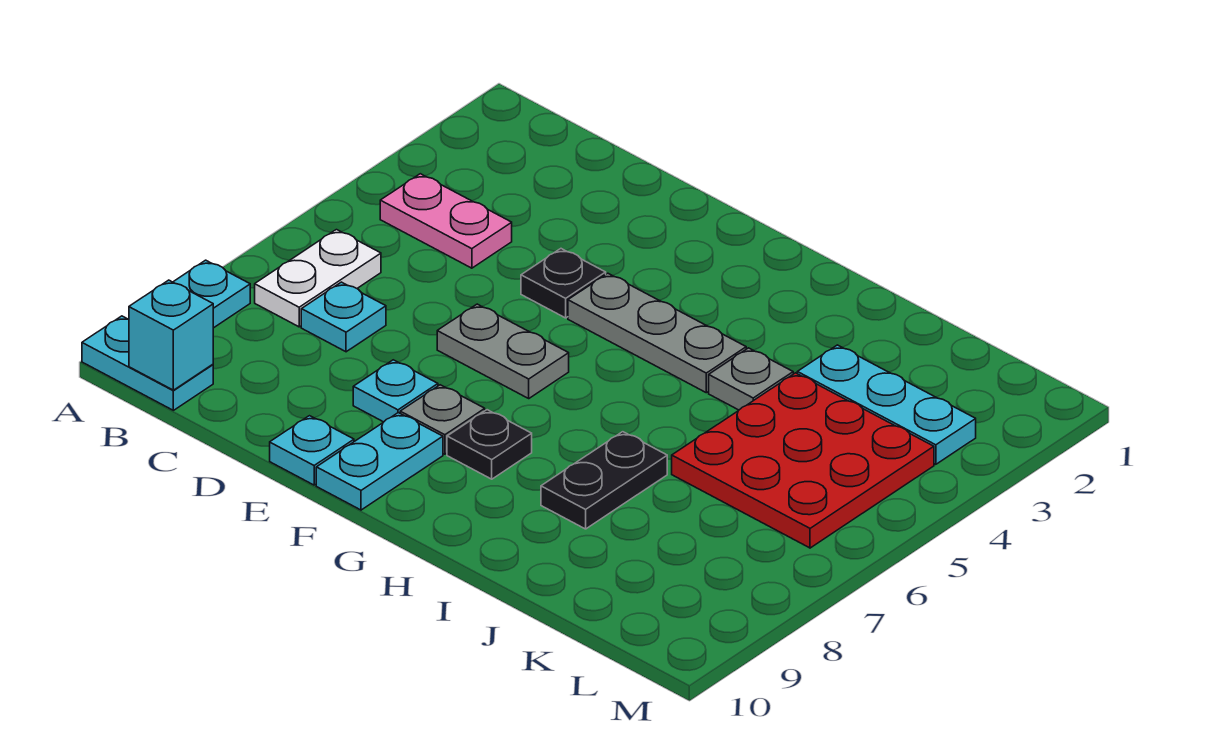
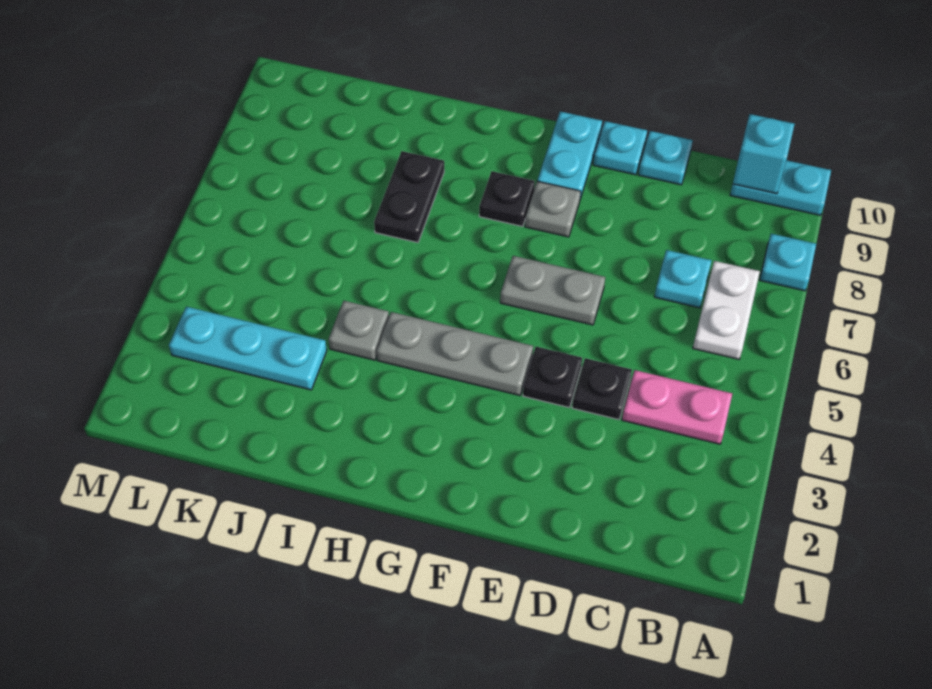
none -> black plate D4 level 1
cyan plate E8 level 1 -> cyan plate D10 level 1
red plate J4:L6 level 1 -> none

